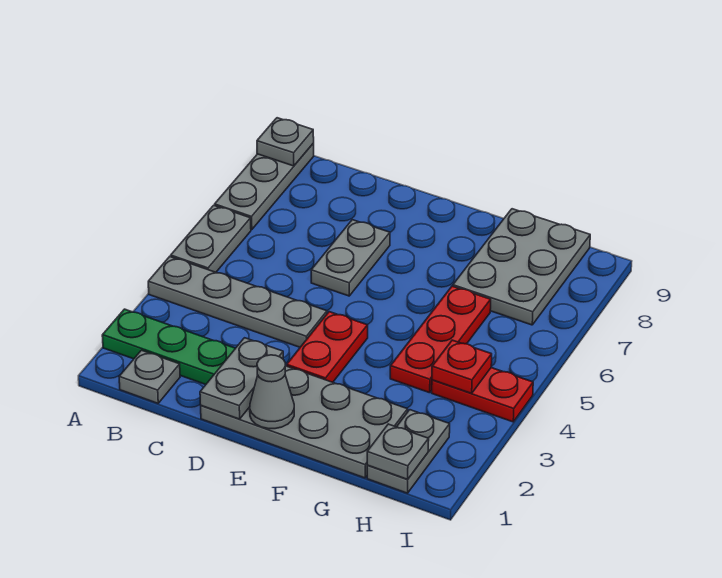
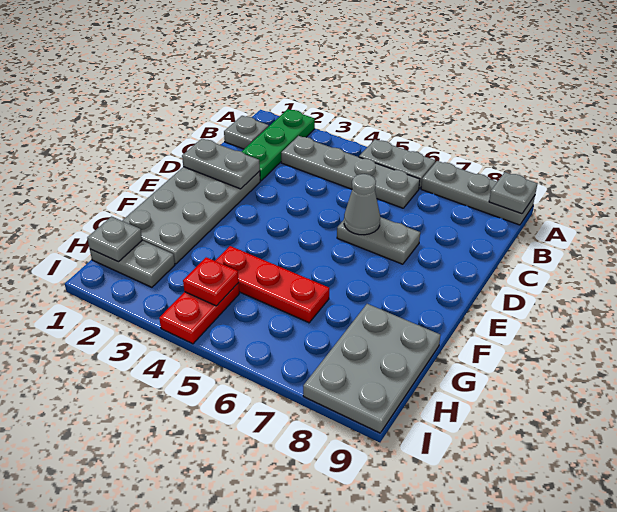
grey plate A4:D4 level 1 -> grey plate B3:B6 level 1
grey cone E1 level 2 -> grey cone D6 level 2
red plate E3:E4 level 1 -> none
grey plate G7:H9 level 1 -> grey plate G8:I9 level 1

